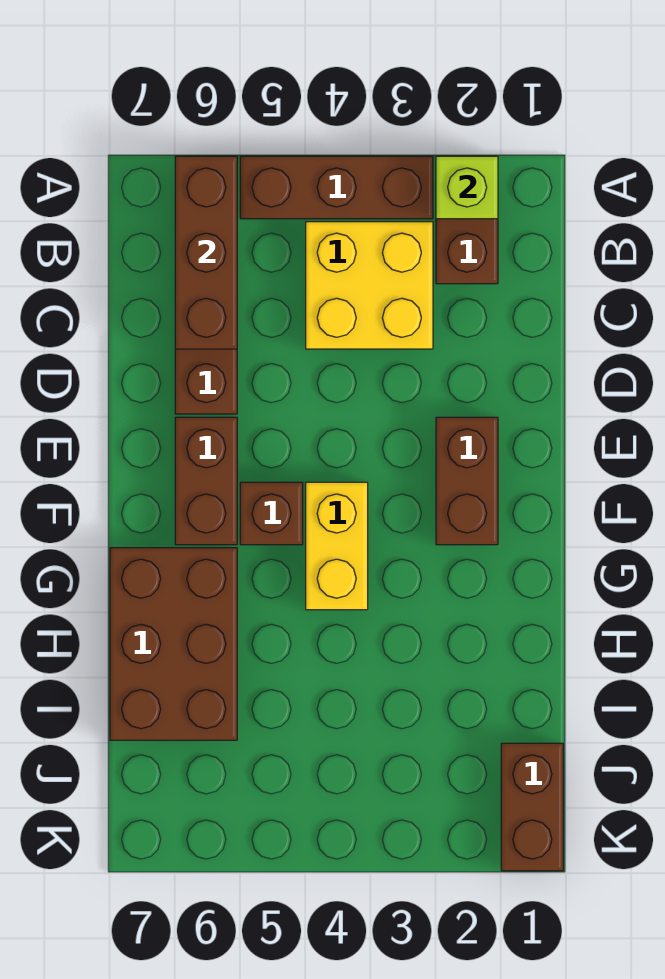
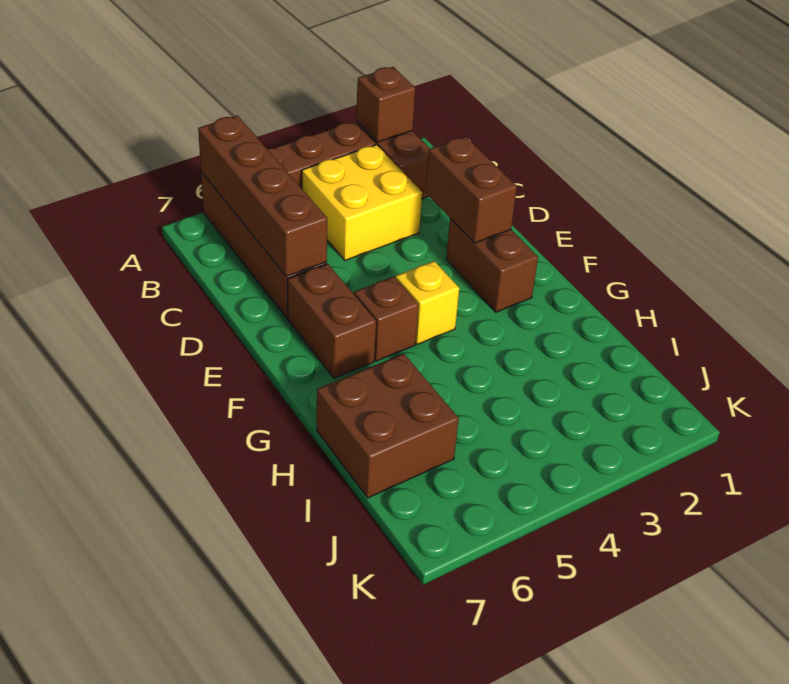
lime brick A2 level 2 -> brown brick A2 level 2
brown brick A6:C6 level 2 -> brown brick A6:D6 level 2
yellow brick F4:G4 level 1 -> yellow brick F4 level 1
brown brick G6:I7 level 1 -> brown brick H6:I7 level 1
brown brick J1:K1 level 1 -> brown brick D2:E2 level 2

